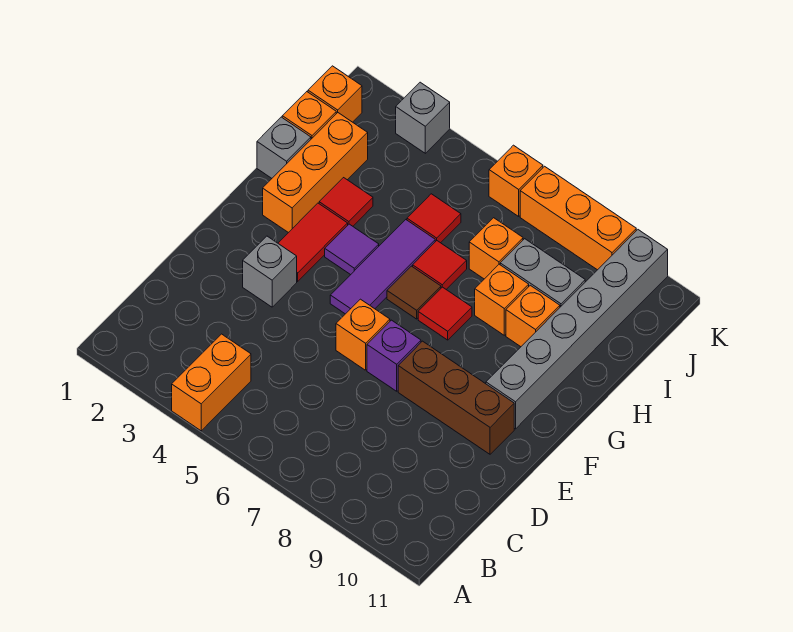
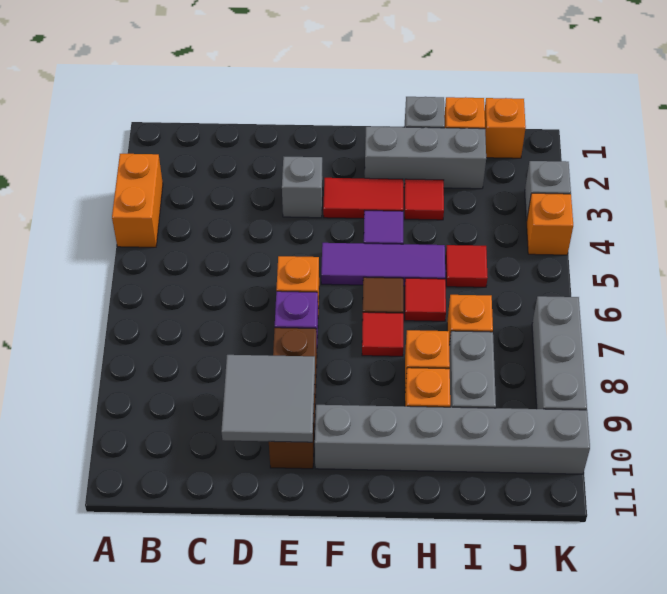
orange brick A4:B4 level 1 -> orange brick A3:A4 level 1
none -> grey tile D9:E10 level 2
orange brick G2:I2 level 1 -> grey brick G2:I2 level 1
orange brick K6 level 1 -> orange brick K4 level 1
orange brick K7:K9 level 1 -> grey brick K7:K9 level 1

